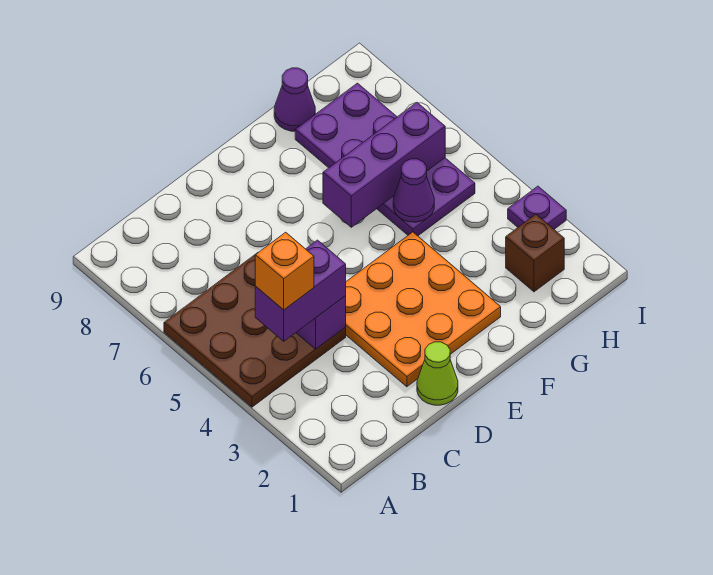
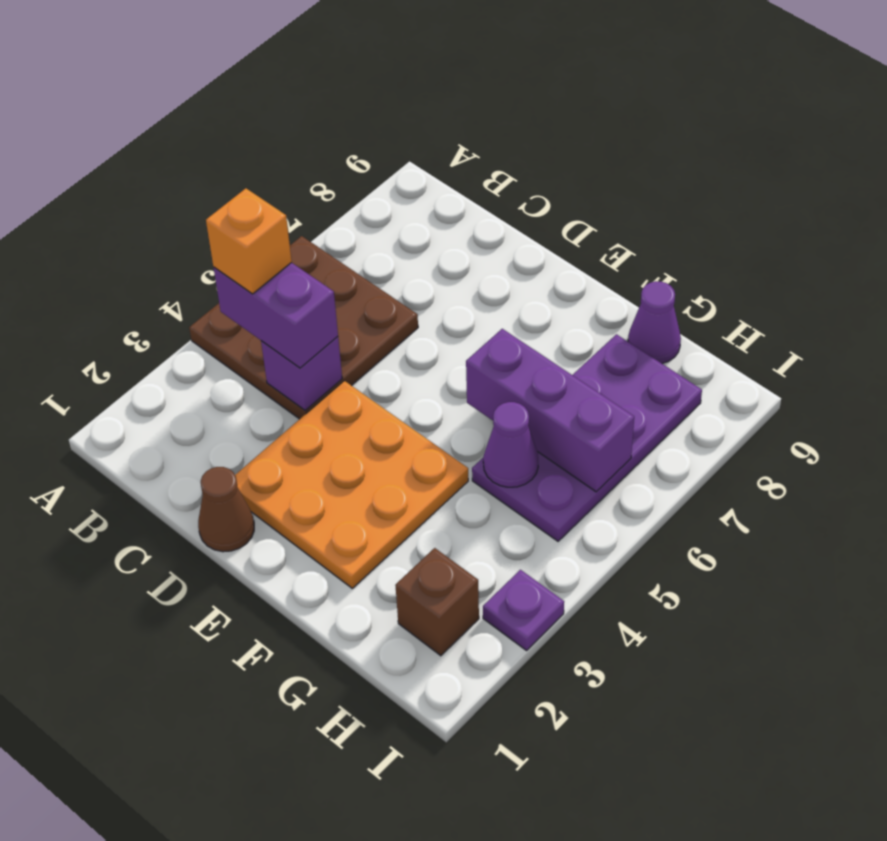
lime cone D1 level 1 -> brown cone D1 level 1

